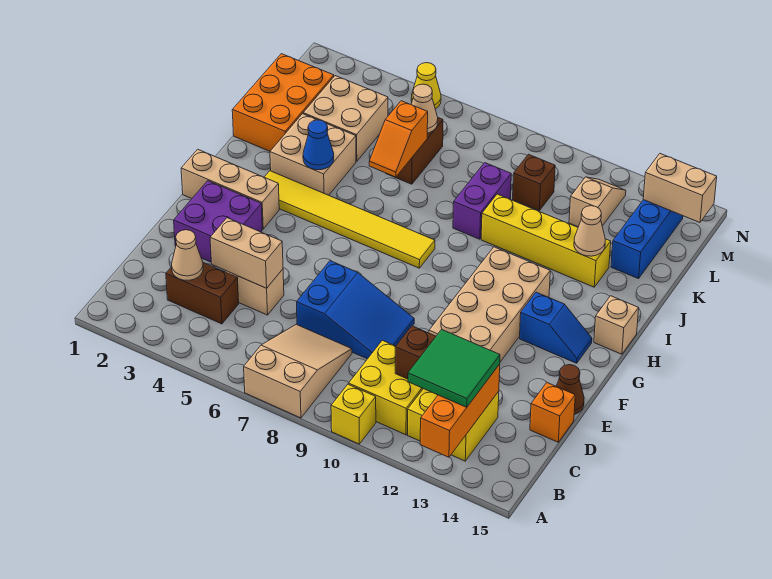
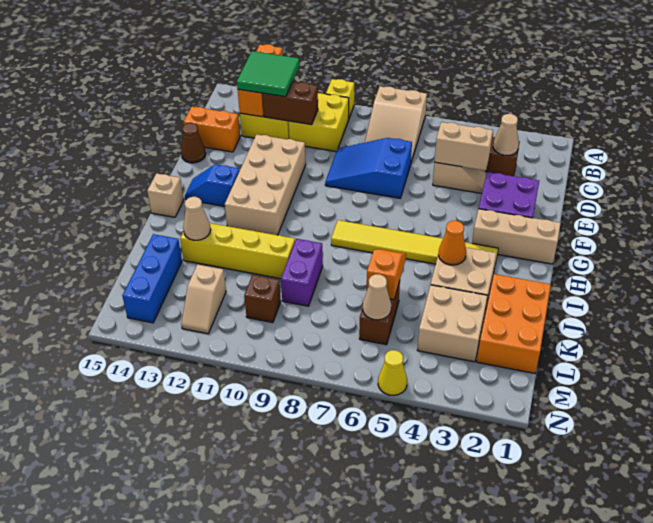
orange brick D15 level 1 -> orange brick D14:D15 level 1
blue cone I4 level 2 -> orange cone I4 level 2
tan brick M14:M15 level 2 -> none

